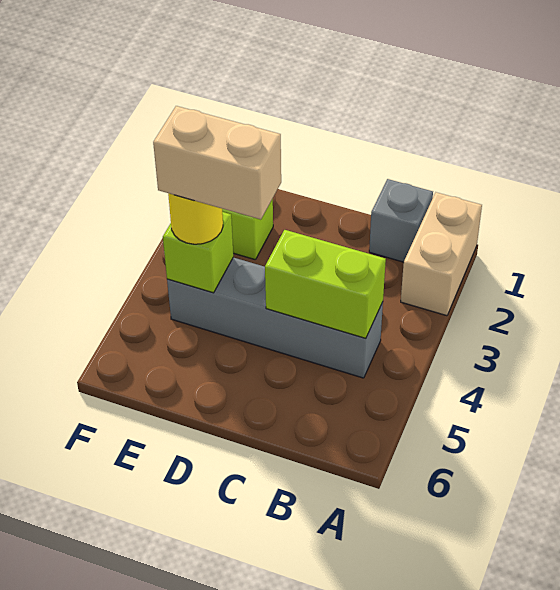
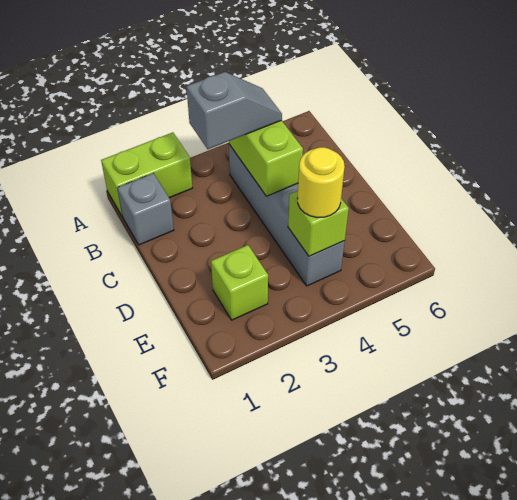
tan brick A1:A2 level 1 -> lime brick A1:A2 level 1
none -> grey slope B3:B4 level 3 top 3
tan brick D4:E4 level 4 -> none

